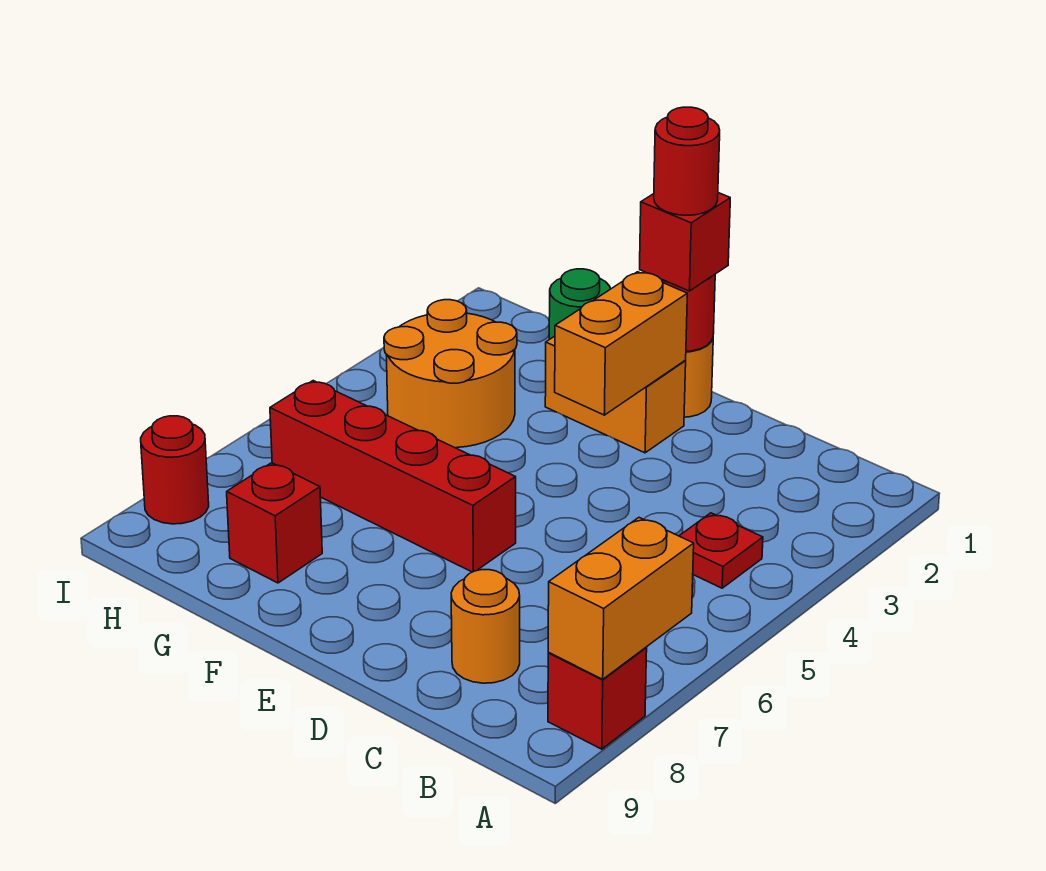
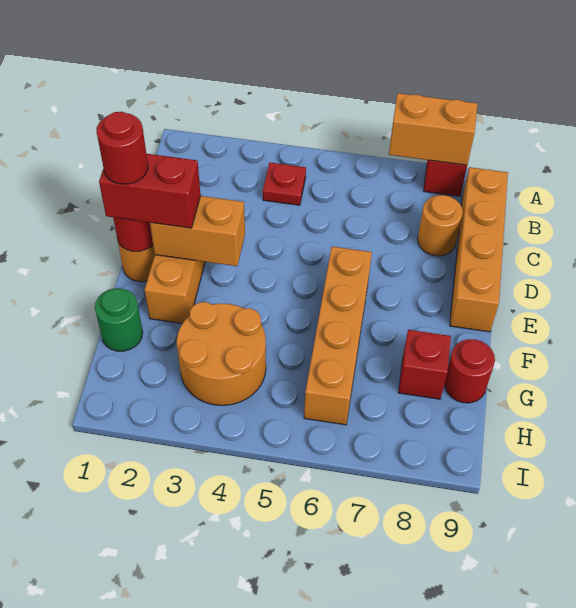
none -> orange brick B9:E9 level 1
red brick E1 level 3 -> red brick E1:E2 level 3
red brick E6:H6 level 1 -> orange brick E6:H6 level 1
red round brick I8 level 1 -> red round brick G9 level 1

